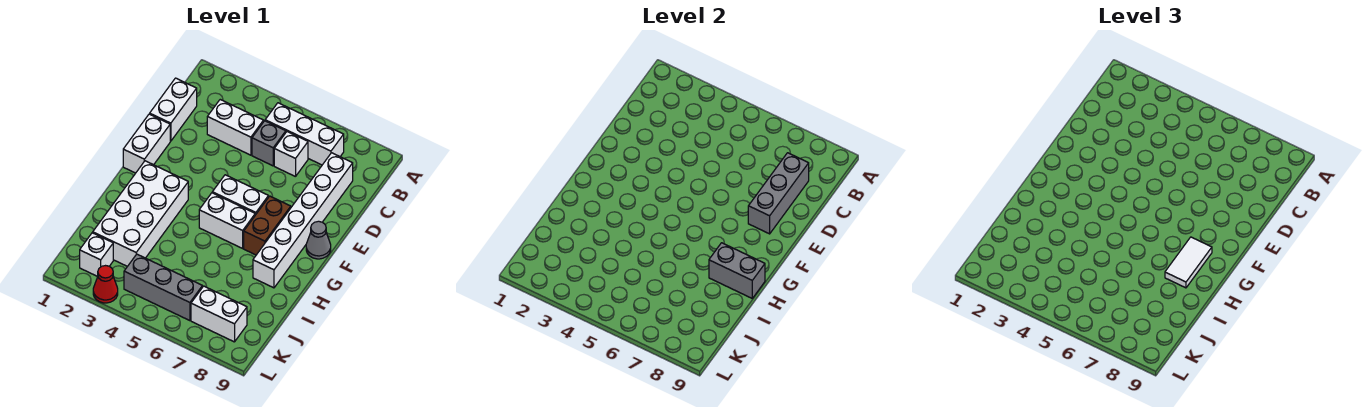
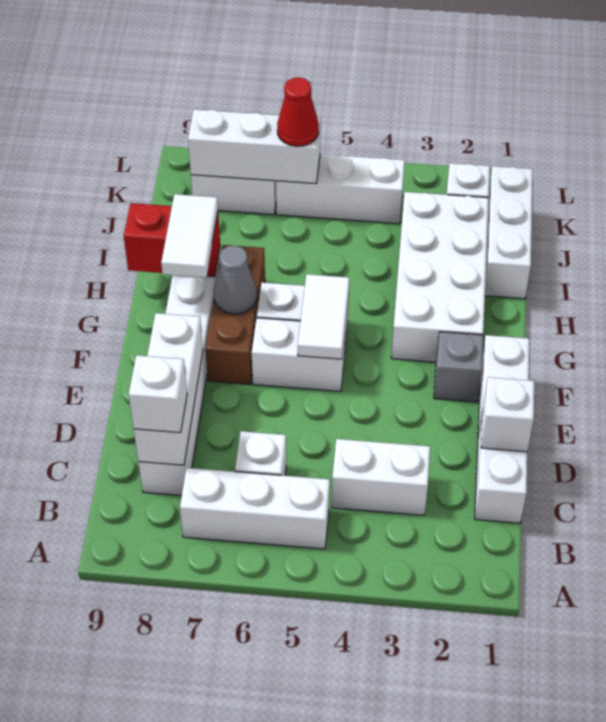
grey brick C5 level 1 -> grey brick F2 level 1
grey brick C8:E8 level 2 -> white brick C8:E8 level 2
none -> white brick C8 level 3
none -> white brick D1 level 2
none -> white tile F5:G5 level 2
brown brick F7:G7 level 1 -> brown brick F7:H7 level 1
grey cone F9 level 1 -> grey cone G7 level 2
grey brick H8:H9 level 2 -> red brick H8:H9 level 2
none -> white brick I1:K1 level 1
grey brick K4:K6 level 1 -> white brick K4:K6 level 1
none -> white brick K6:K8 level 2
red cone L3 level 1 -> red cone K6 level 3

